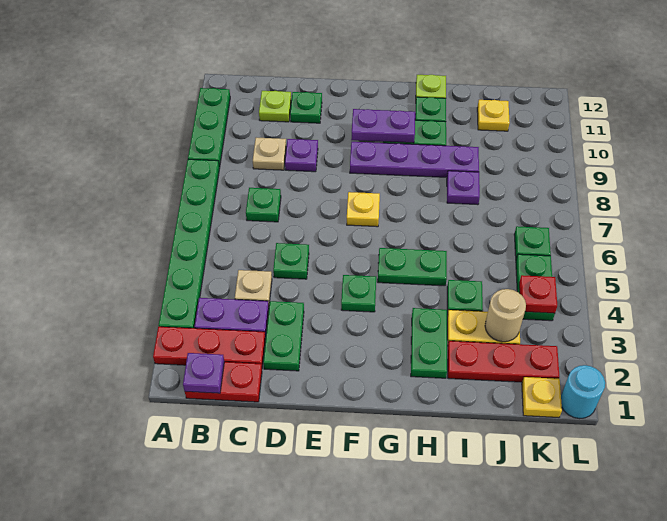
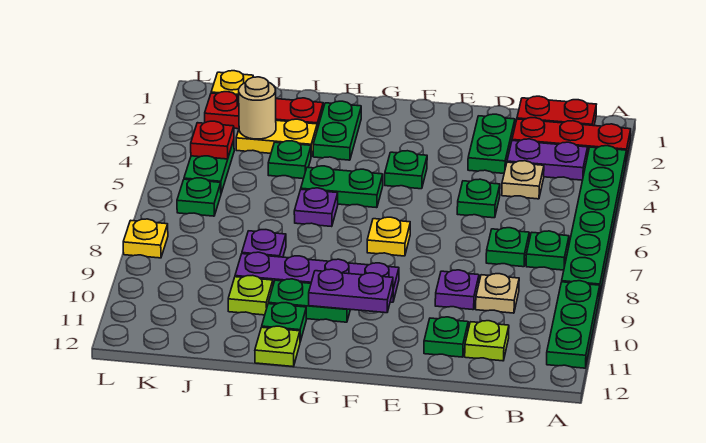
purple plate B1 level 2 -> purple plate H6 level 1
none -> green plate B7 level 1
none -> lime plate I10 level 1
yellow plate J11 level 1 -> yellow plate L8 level 1
cyan round brick L1 level 1 -> none

